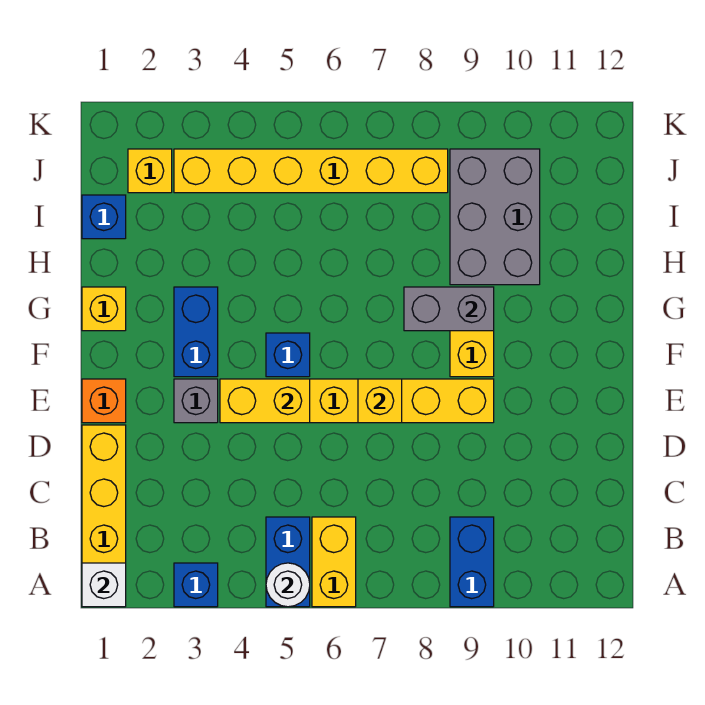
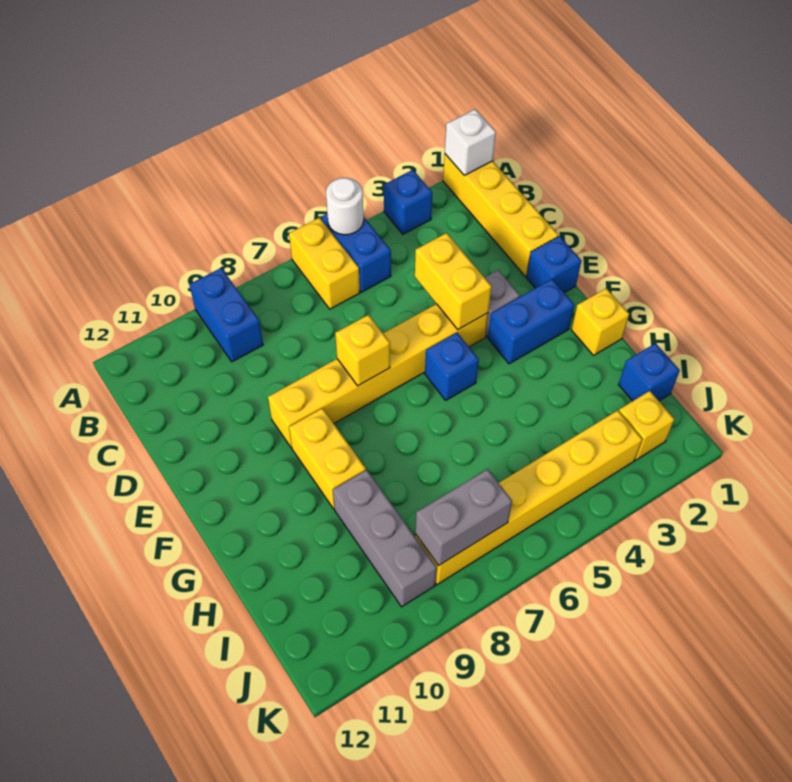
orange brick E1 level 1 -> blue brick E1 level 1
yellow brick E4:E5 level 2 -> yellow brick D4:E4 level 2
blue brick F3:G3 level 1 -> blue brick F2:F3 level 1
grey brick G8:G9 level 2 -> grey brick J7:J8 level 2
grey brick H9:J10 level 1 -> grey brick H9:J9 level 1

